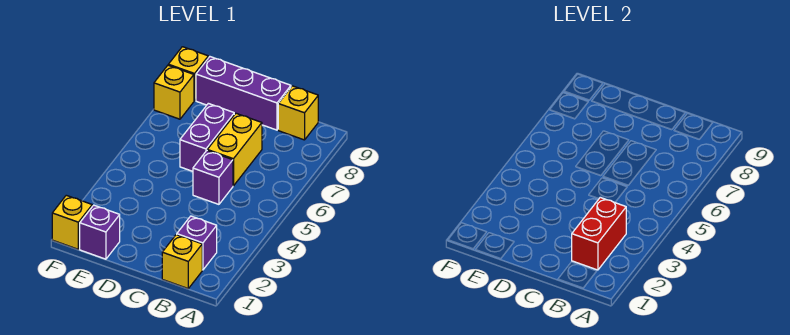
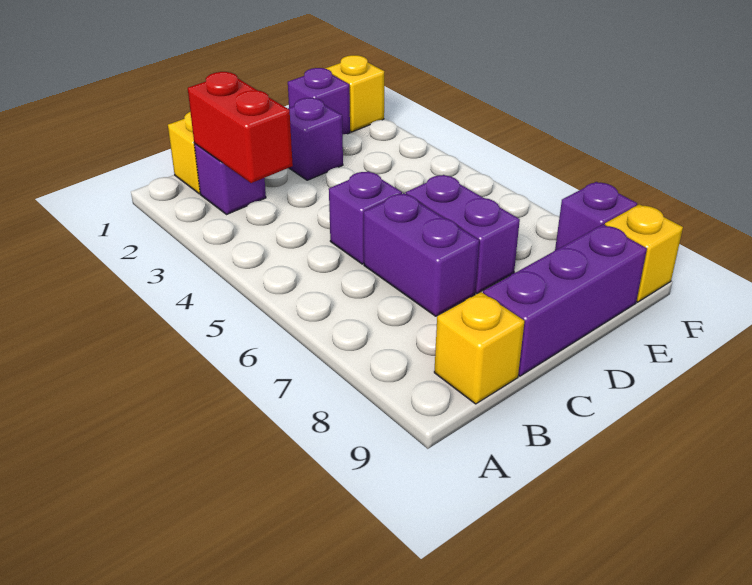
yellow brick C6:C7 level 1 -> purple brick C6:C7 level 1
none -> purple brick D2 level 1
yellow brick F8 level 1 -> purple brick F8 level 1

